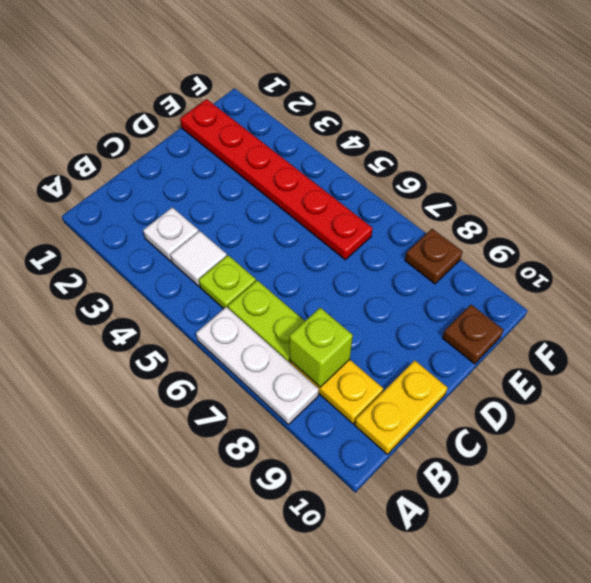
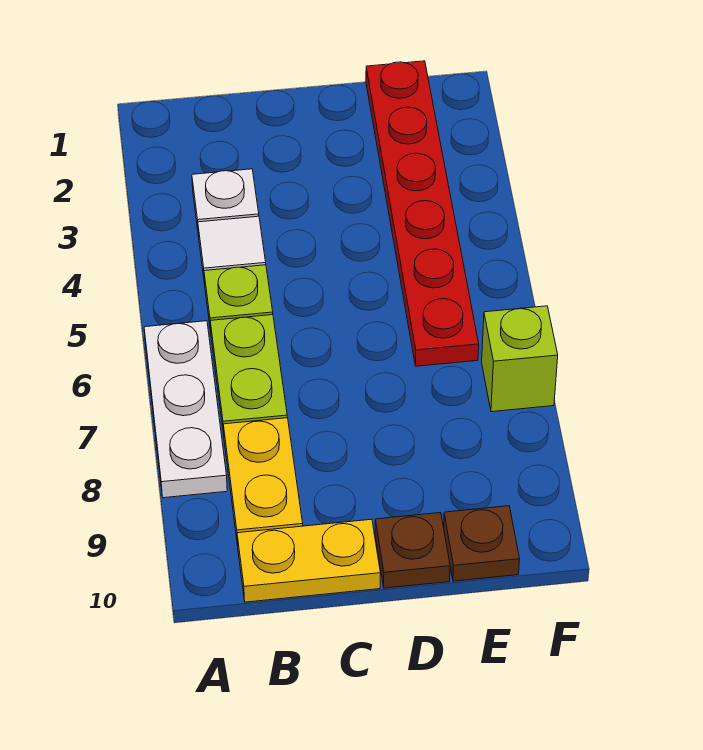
lime brick B8 level 2 -> lime brick F7 level 1
brown plate F8 level 1 -> brown plate D10 level 1

